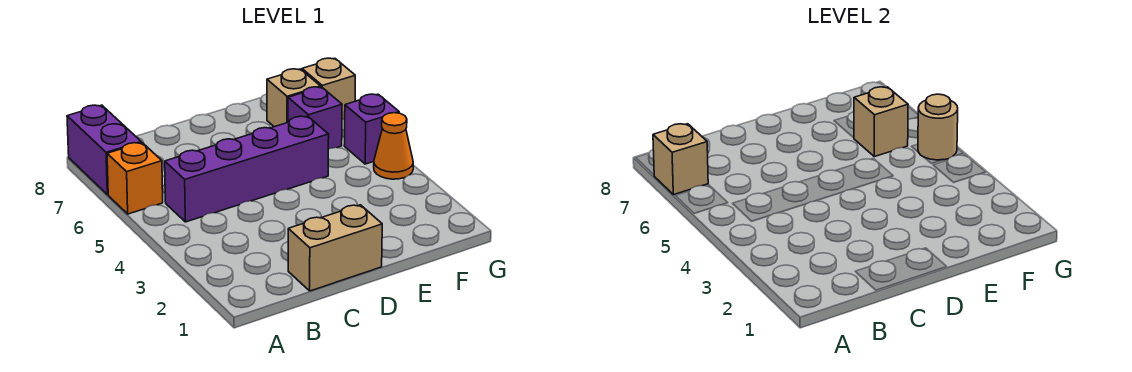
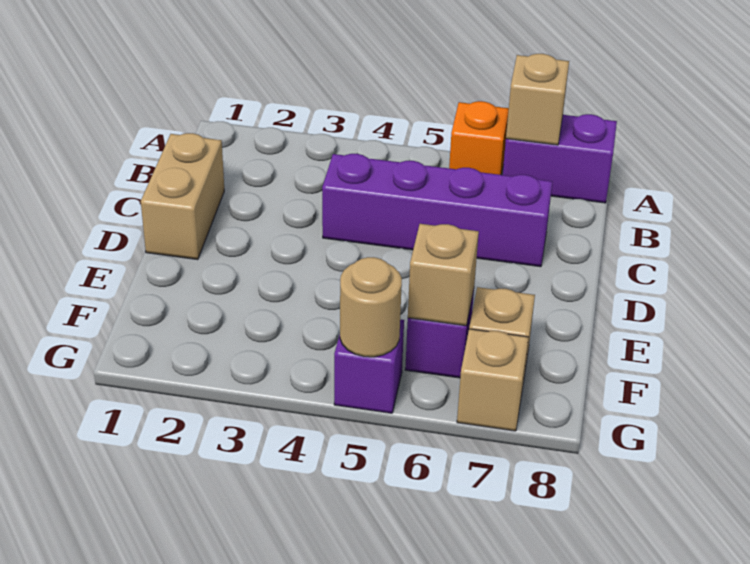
purple brick B5:E5 level 1 -> purple brick C4:C7 level 1
orange cone G4 level 1 -> none

